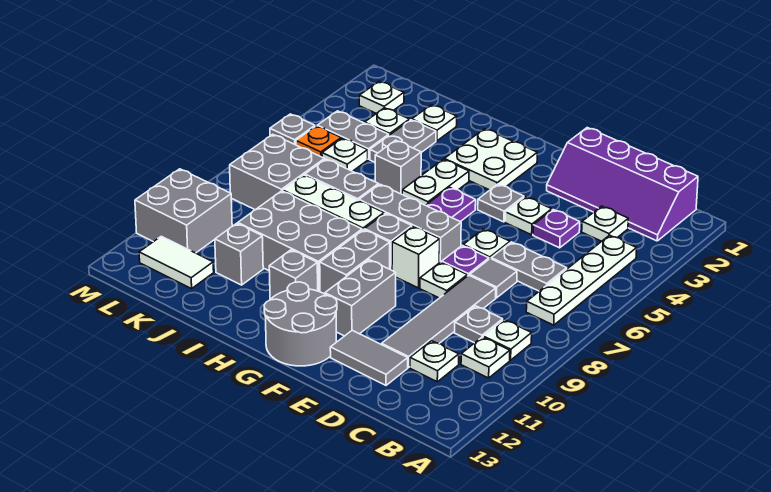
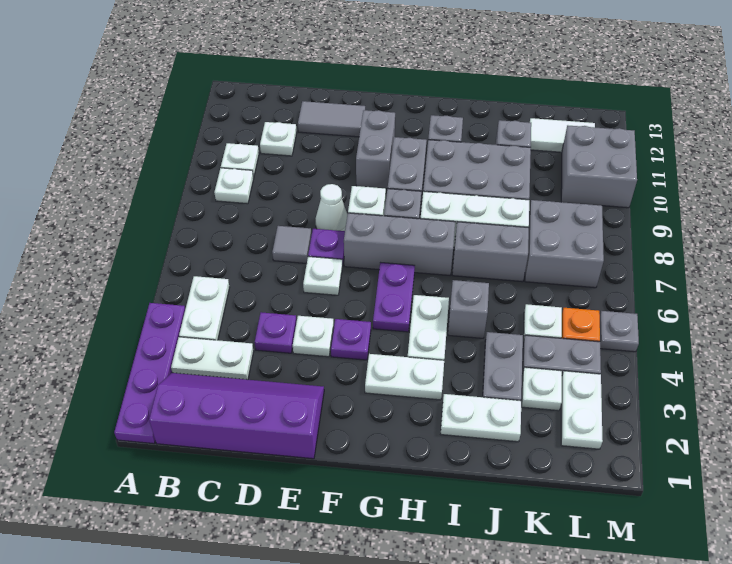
none -> purple plate A1:A4 level 1
white plate B4:B7 level 1 -> white plate B4:B5 level 1
white plate C3 level 1 -> white plate B3:C3 level 1
grey plate C6:D6 level 1 -> none
grey plate C9 level 1 -> none
grey tile D8:D11 level 1 -> none
white plate E8 level 1 -> white cone E8 level 1
grey plate F4 level 1 -> purple plate F4 level 1
grey round brick F12:G13 level 1 -> none
white plate G2:H3 level 1 -> white plate G3:H3 level 1
white plate J2 level 1 -> white plate I2:J2 level 1
white plate L2 level 1 -> white plate L2:L3 level 1

